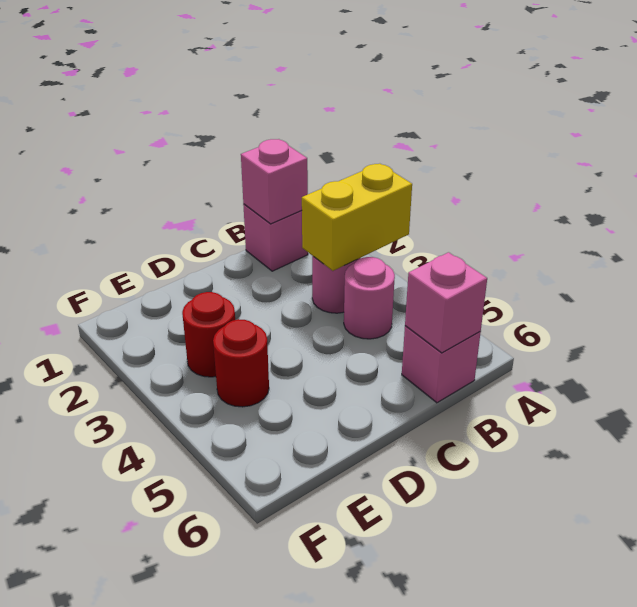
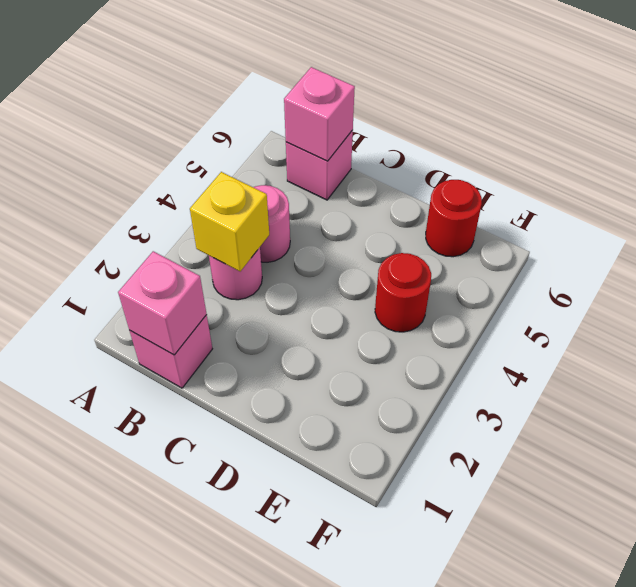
yellow brick A3:B3 level 2 -> yellow brick B3 level 2
red round brick E3 level 1 -> red round brick E6 level 1

